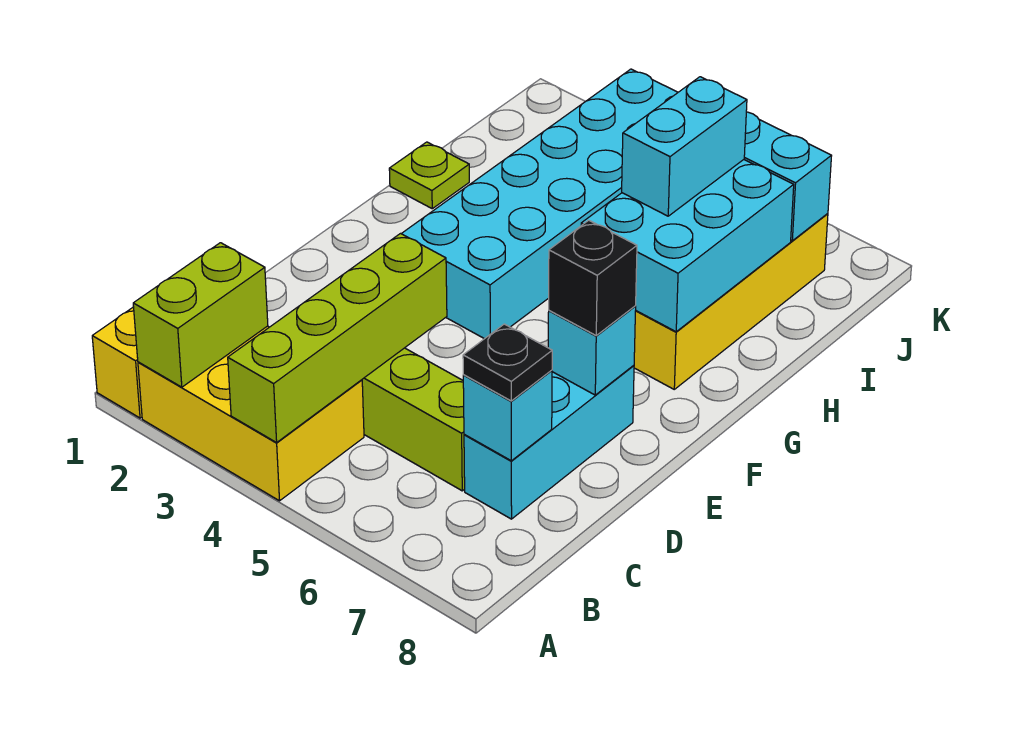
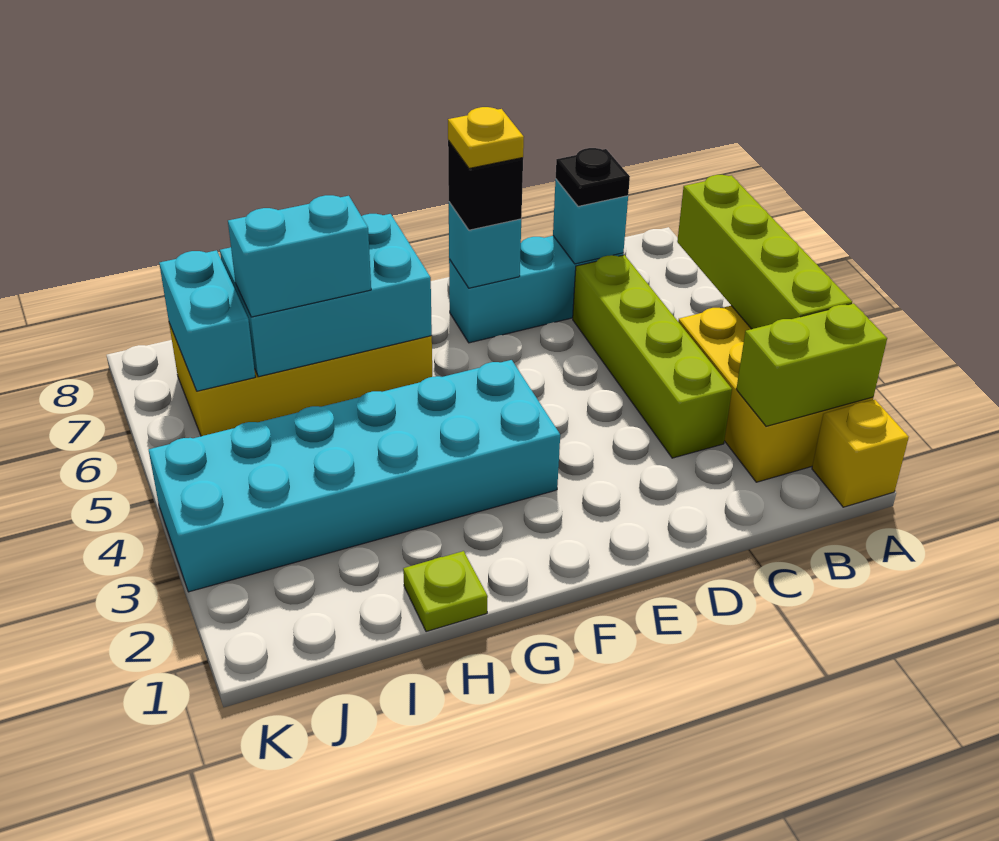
lime brick A4:D4 level 2 -> lime brick A3:A6 level 2
none -> yellow plate E7 level 4

